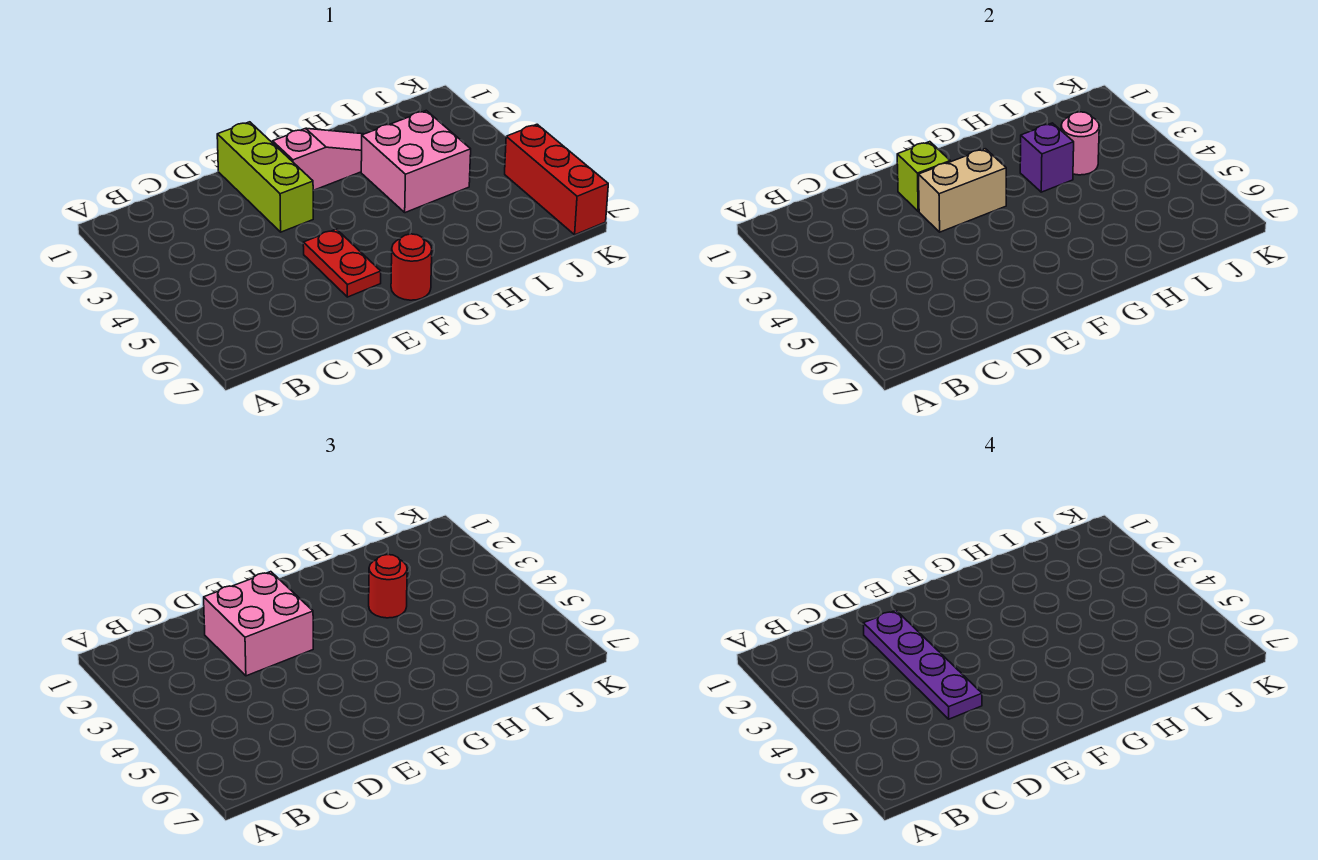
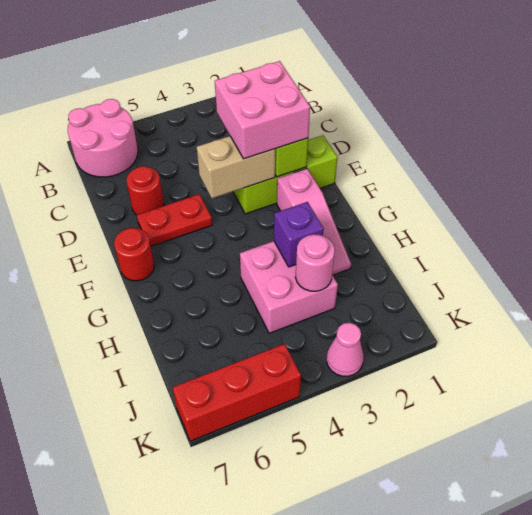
none -> pink round brick A6:B7 level 1
purple plate D2:D5 level 4 -> none
tan brick E3:F3 level 2 -> tan brick E3:E4 level 2
red round brick H3 level 3 -> red round brick D6 level 1
none -> pink cone K3 level 1

